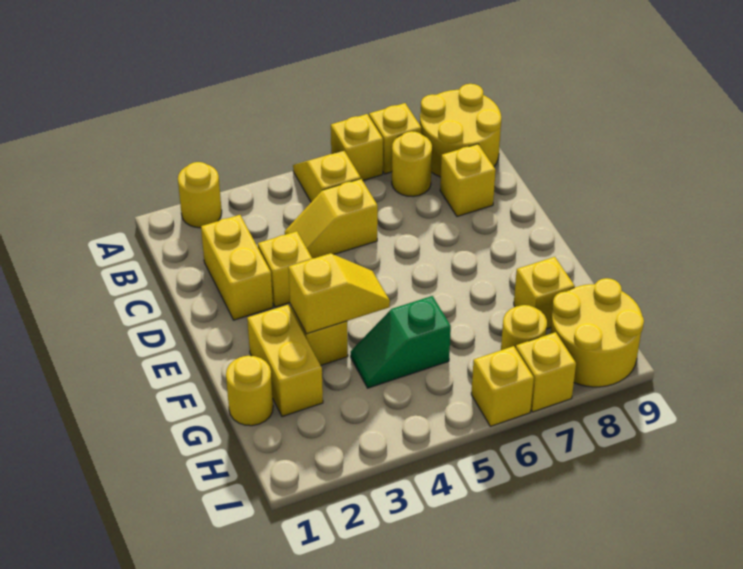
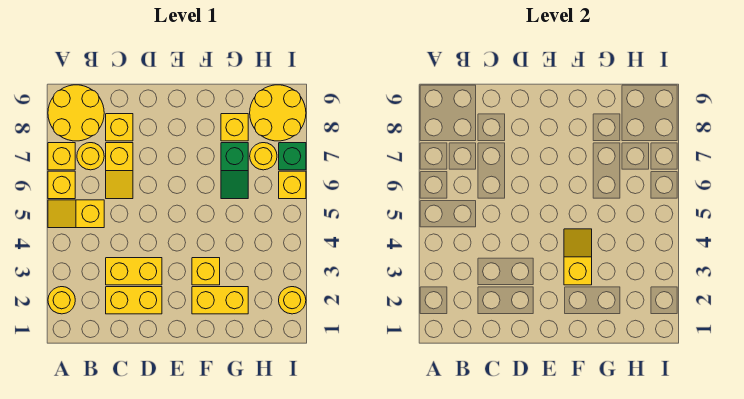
yellow slope C4:C5 level 1 top 5 -> yellow slope C6:C7 level 1 top 7
yellow brick D3 level 1 -> yellow brick C3:D3 level 1
yellow round brick G1 level 1 -> yellow round brick I2 level 1
green slope G4:G5 level 1 top 5 -> green slope G6:G7 level 1 top 7
yellow brick I7 level 1 -> green brick I7 level 1

